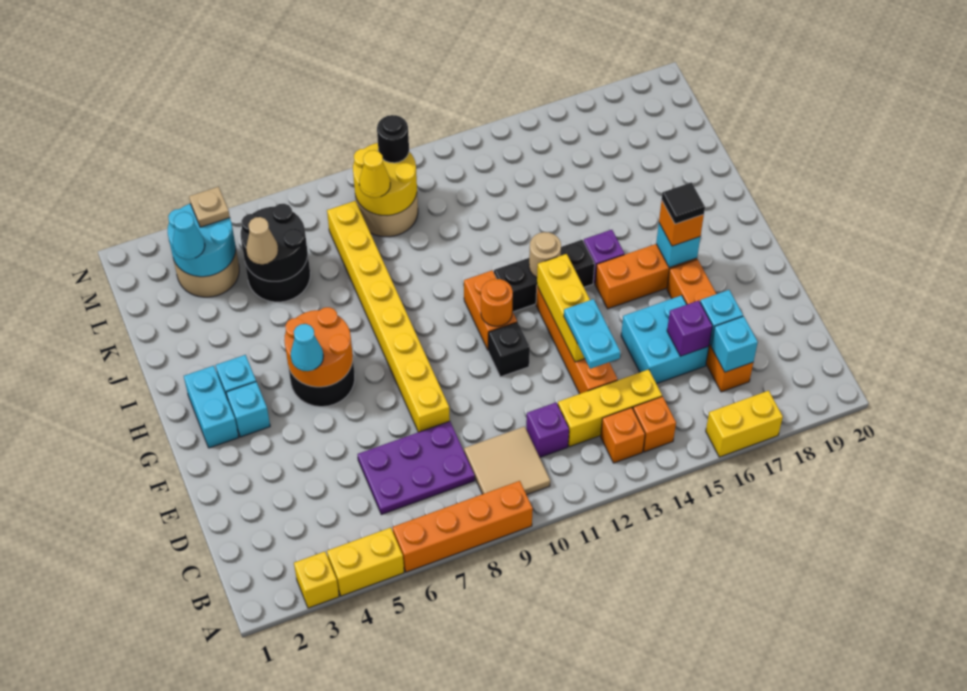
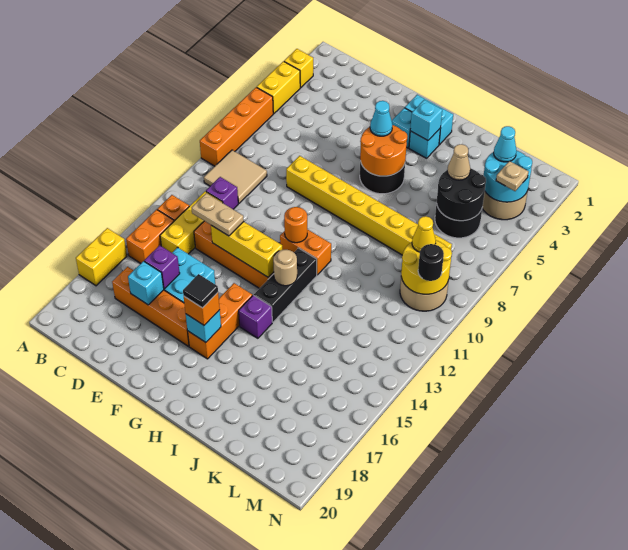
orange brick B14 level 1 -> orange brick B14:B15 level 1
purple plate C6:D8 level 1 -> none
cyan brick C17 level 2 -> cyan brick H3 level 2
cyan plate D13:E13 level 3 -> tan plate D13:E13 level 3
black brick F11 level 1 -> none

